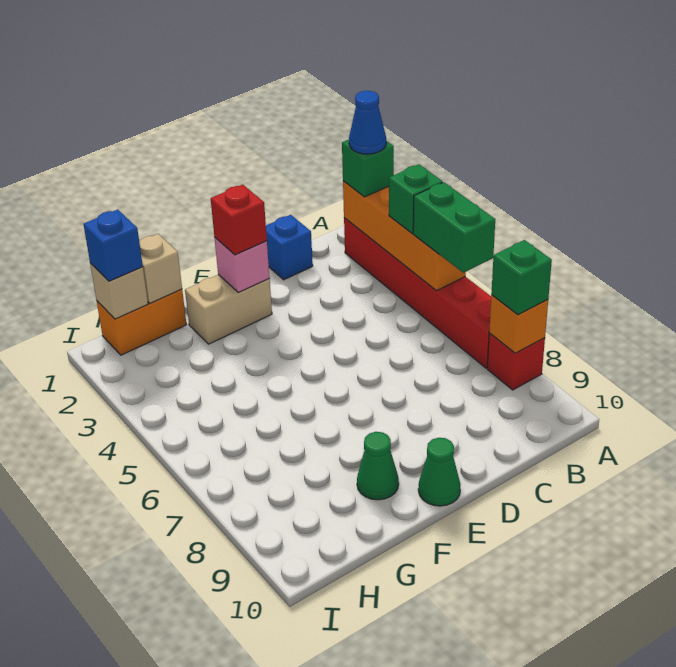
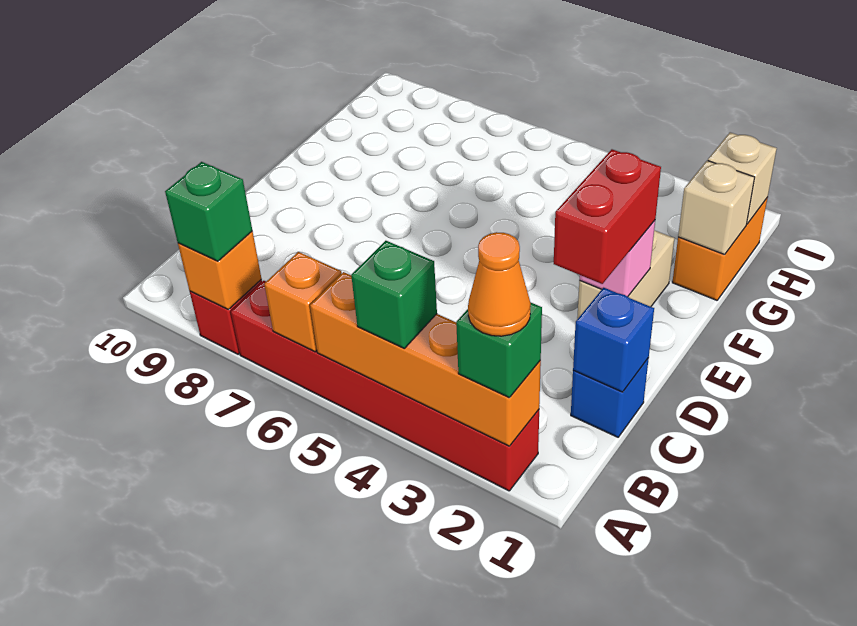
blue cone A2 level 4 -> orange cone A2 level 4
green brick A5:A6 level 3 -> none
none -> orange brick A6 level 2
red brick E2 level 3 -> red brick D2:E2 level 3
green cone E10 level 1 -> none
green cone F9 level 1 -> none
blue brick H1 level 3 -> blue brick C1 level 2

